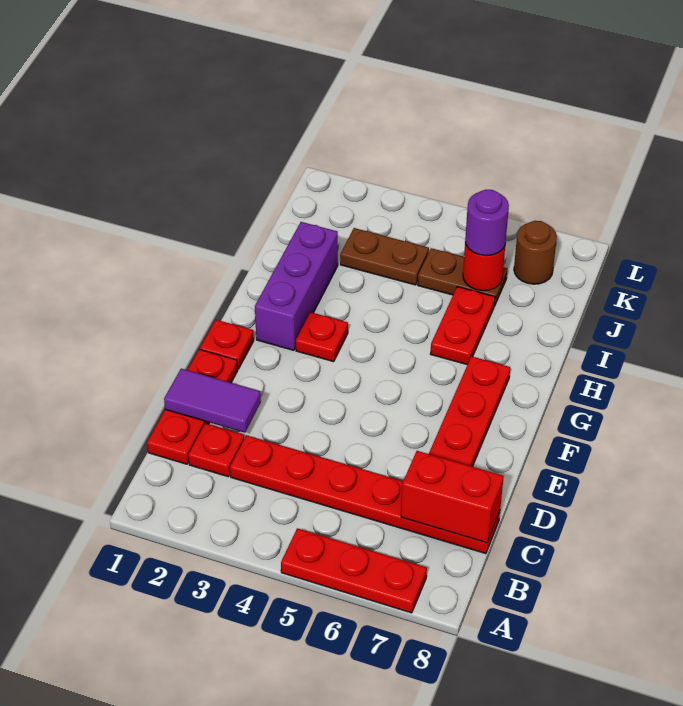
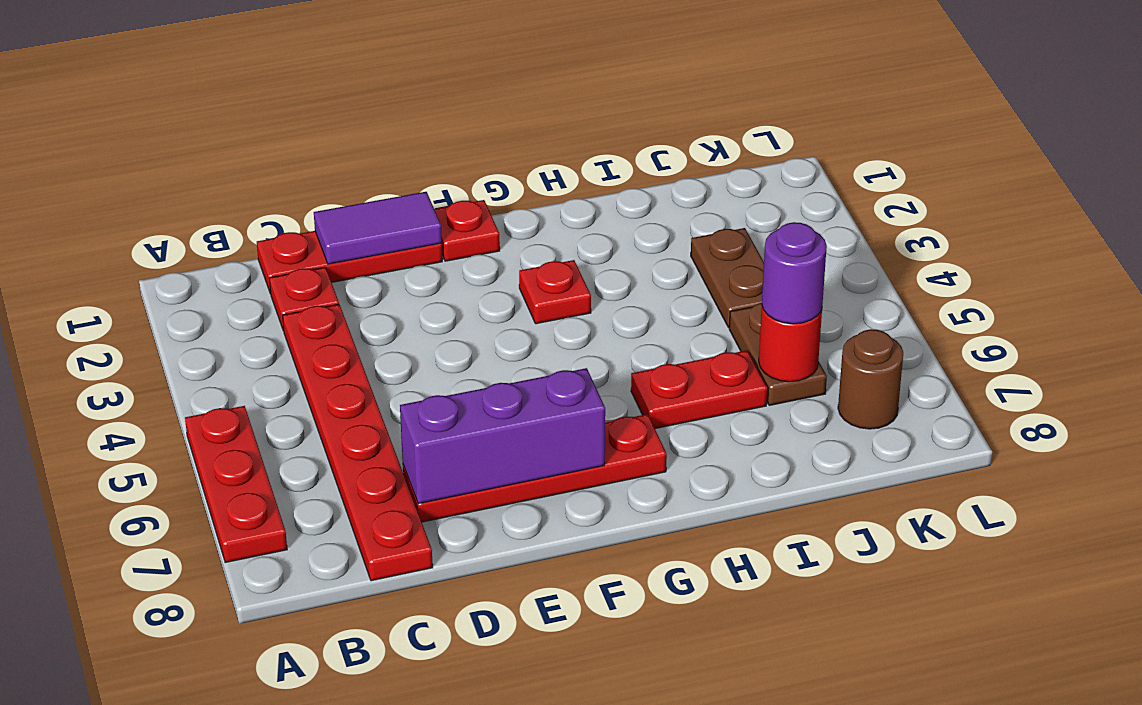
red brick C7:C8 level 2 -> none
purple tile D1:D2 level 2 -> purple tile D1:E1 level 2
purple brick G2:I2 level 1 -> purple brick D7:F7 level 2

